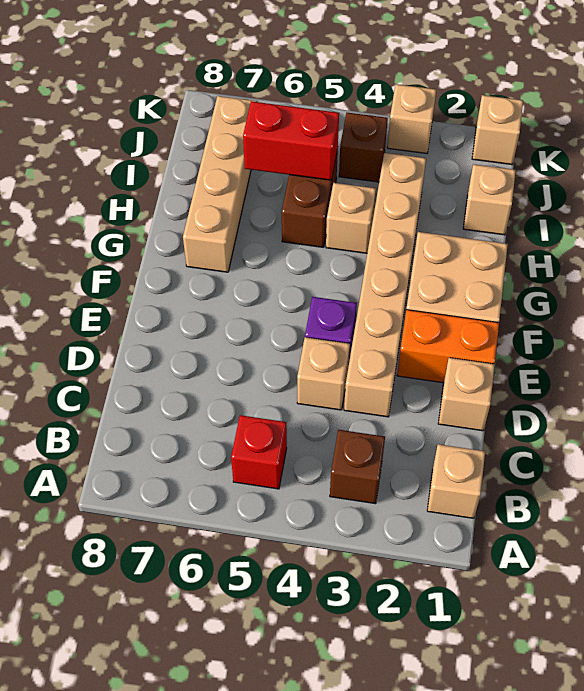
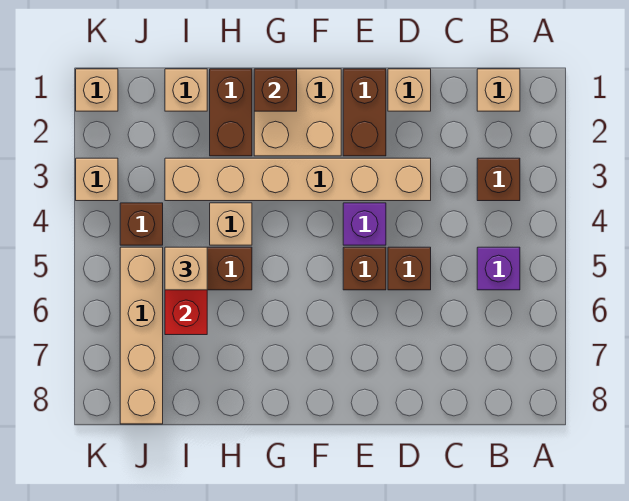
red brick B5 level 1 -> purple brick B5 level 1
tan brick D4 level 1 -> tan brick I5 level 3
none -> brown brick D5 level 1
orange brick E1:E2 level 1 -> brown brick E1:E2 level 1
none -> brown brick E5 level 1
none -> brown brick G1 level 2
tan brick G7:J7 level 1 -> tan brick J5:J8 level 1
none -> brown brick H1:H2 level 1

